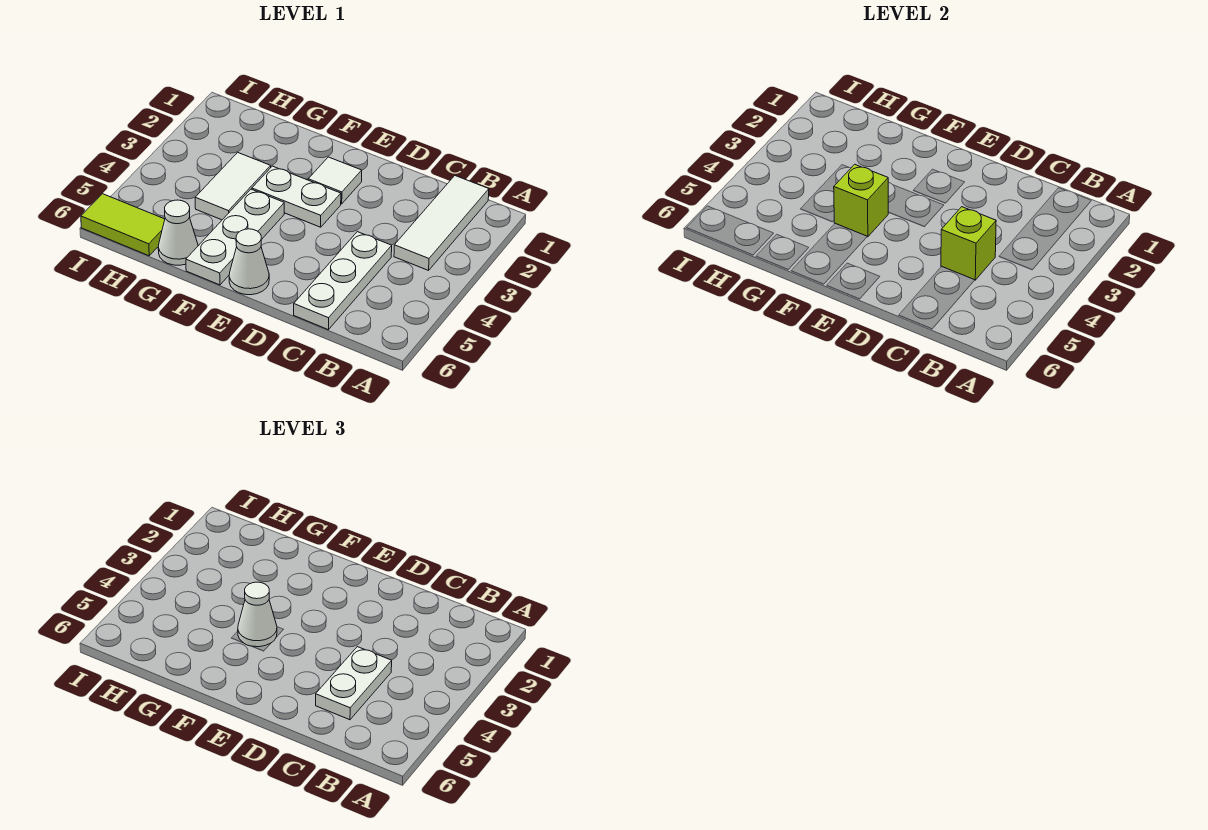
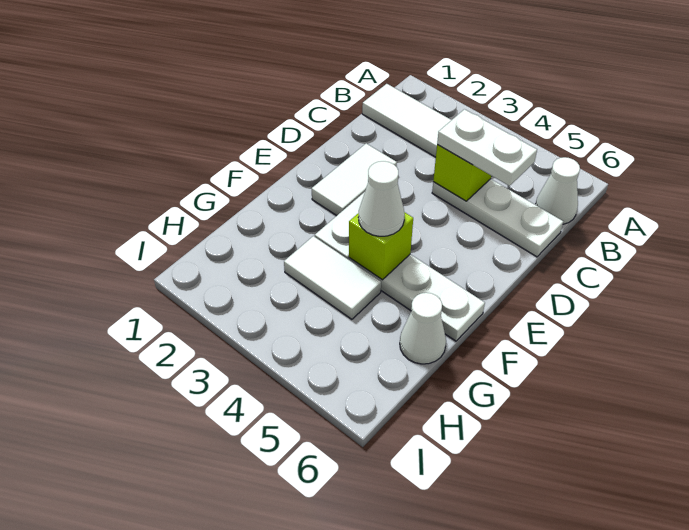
white tile E2 level 1 -> white tile D2:E2 level 1
white cone E6 level 1 -> white cone B6 level 1
lime tile H6:I6 level 1 -> none

